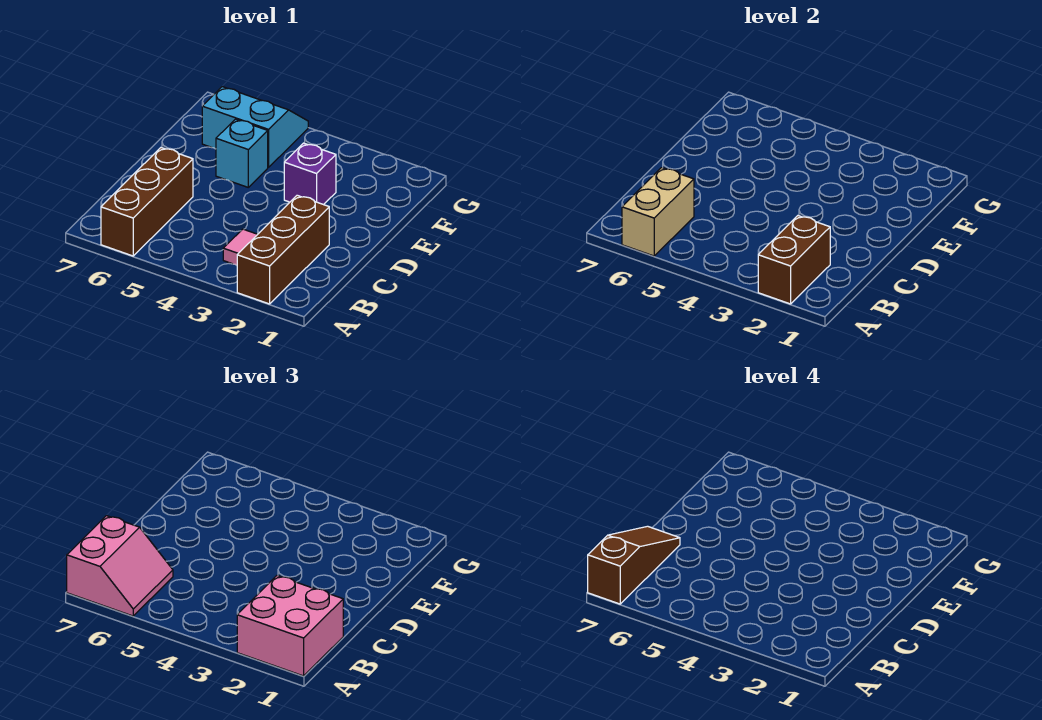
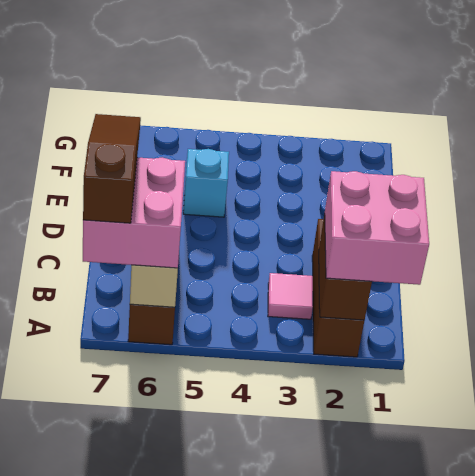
pink slope A6:B7 level 3 top 7 -> pink brick A6:B7 level 3
purple brick E3 level 1 -> none
cyan slope F5:G6 level 1 top F -> none

